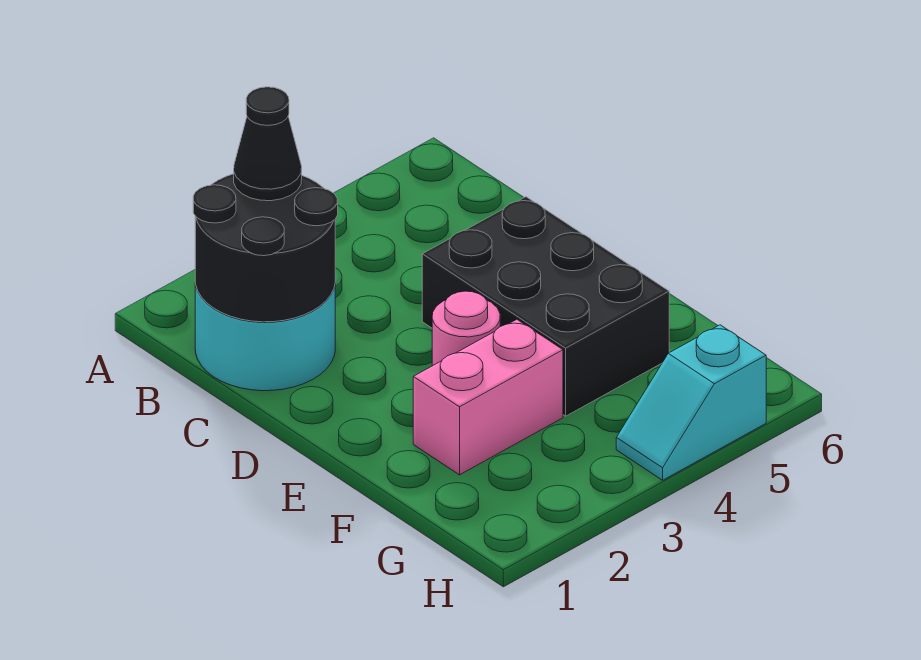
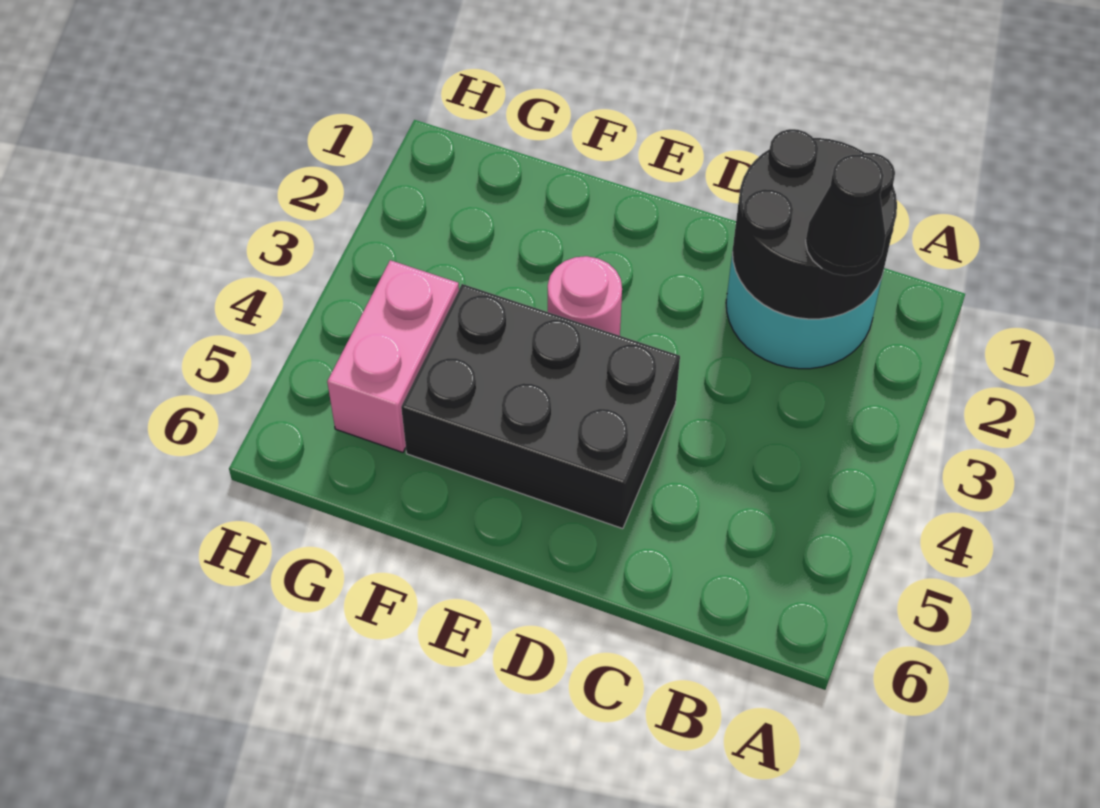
pink brick F2:F3 level 1 -> pink brick G4:G5 level 1
cyan slope H4:H5 level 1 top 5 -> none

